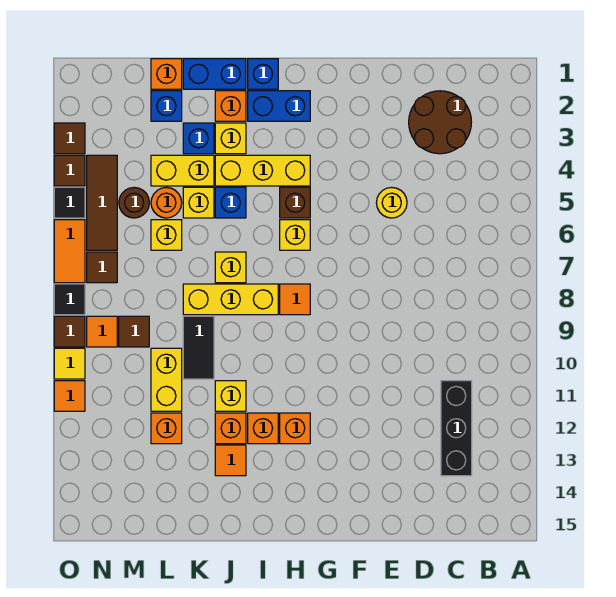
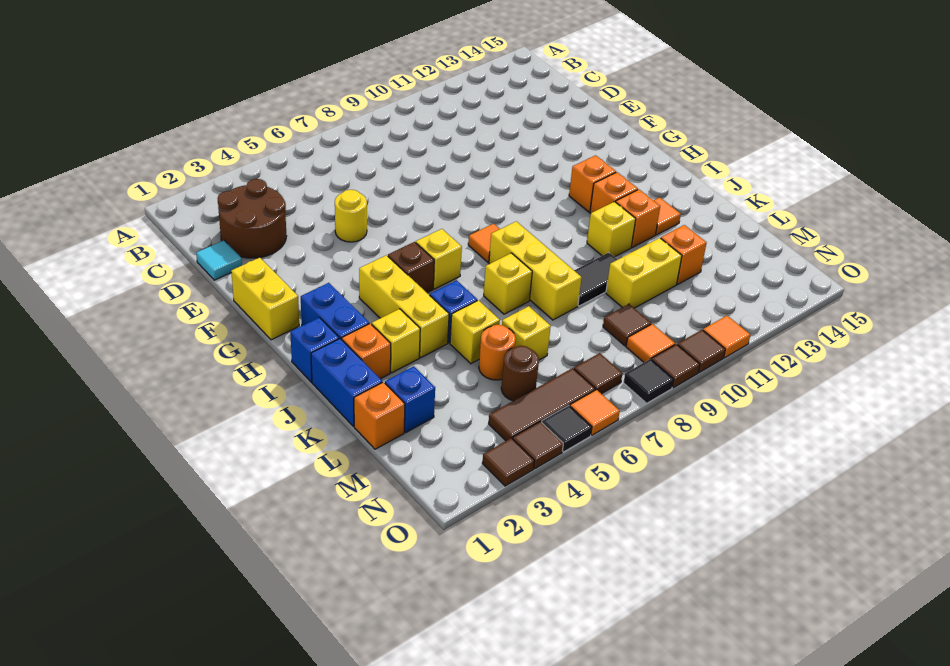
black brick C11:C13 level 1 -> none
none -> cyan tile D1 level 1
blue brick K3 level 1 -> none
yellow brick K4:L4 level 1 -> yellow brick F1:G1 level 1
orange tile O6:O7 level 1 -> orange tile O6 level 1
yellow tile O10 level 1 -> brown tile O10 level 1

